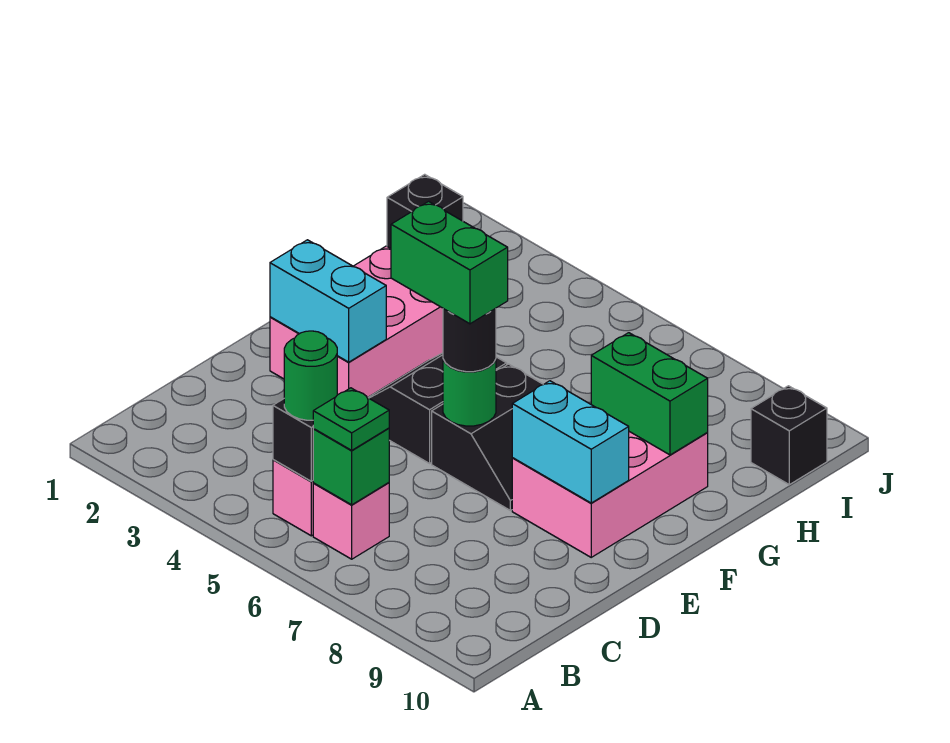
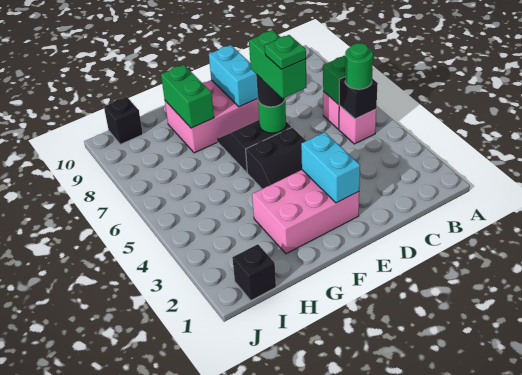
green plate B6 level 3 -> green plate E5 level 5

